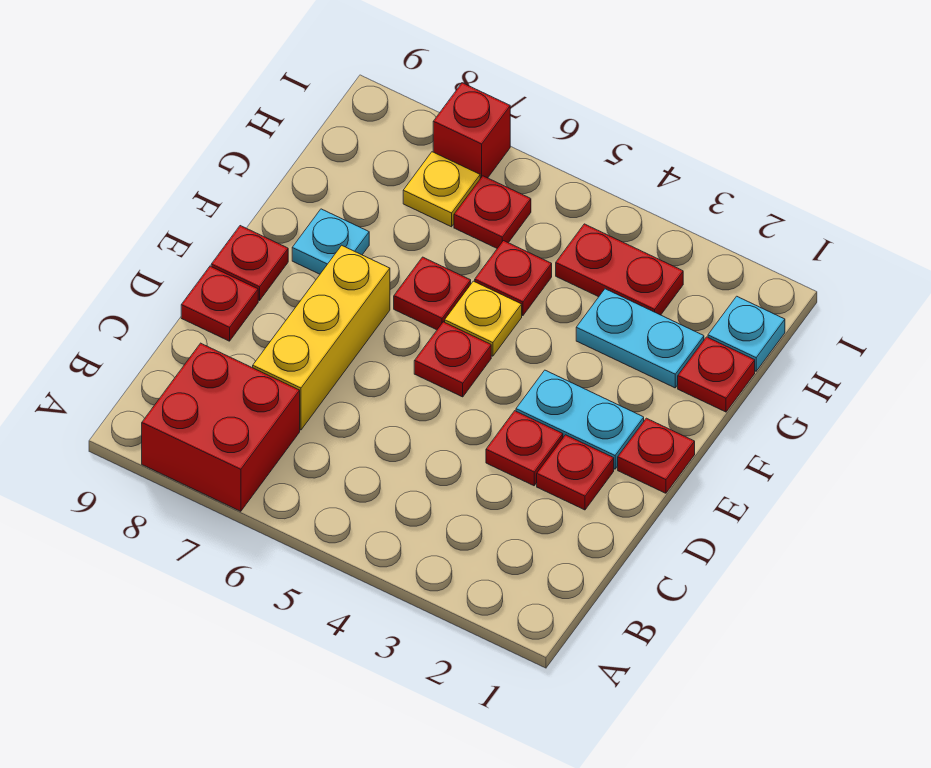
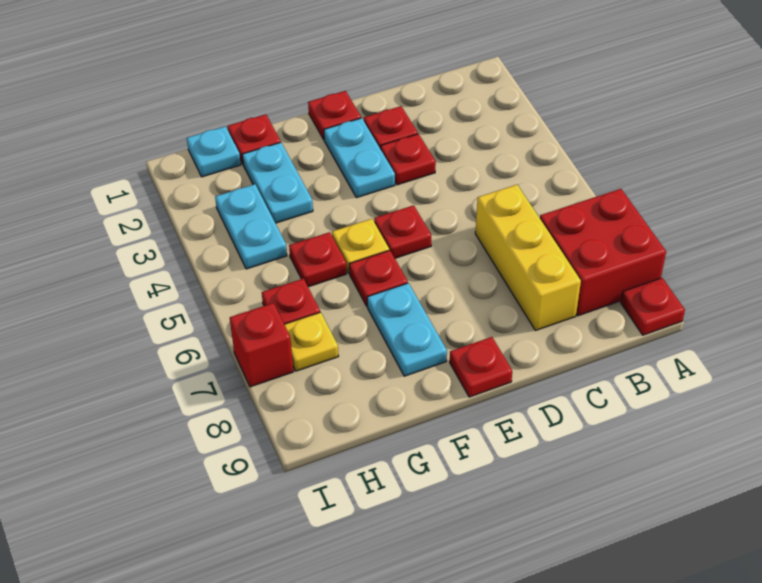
yellow brick C7:E7 level 1 -> yellow brick C6:C8 level 1
red plate D9 level 1 -> red plate A9 level 1
cyan plate F8 level 1 -> cyan plate F7:F8 level 1
red plate H3:H4 level 1 -> cyan plate H3:H4 level 1

